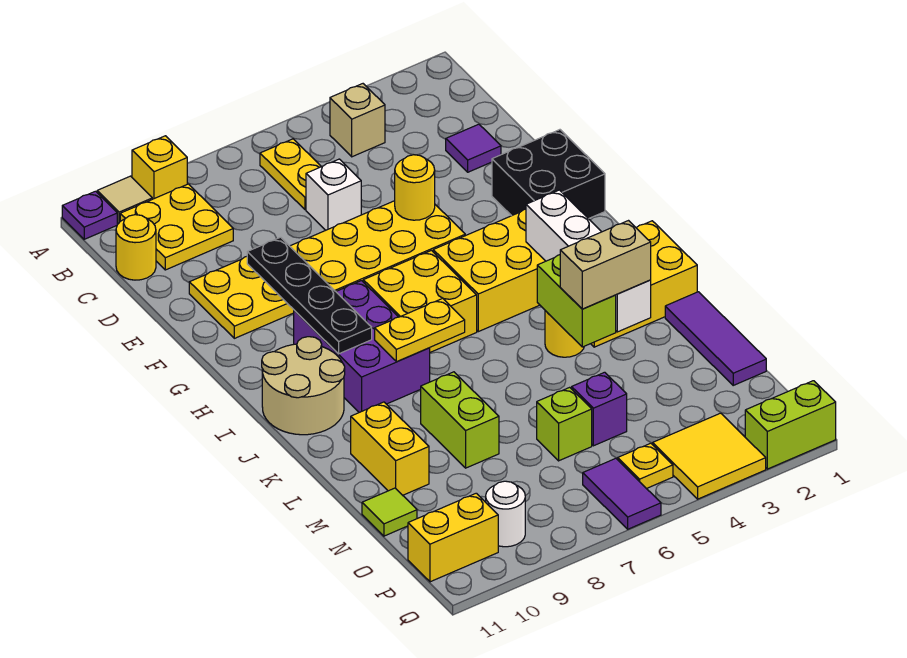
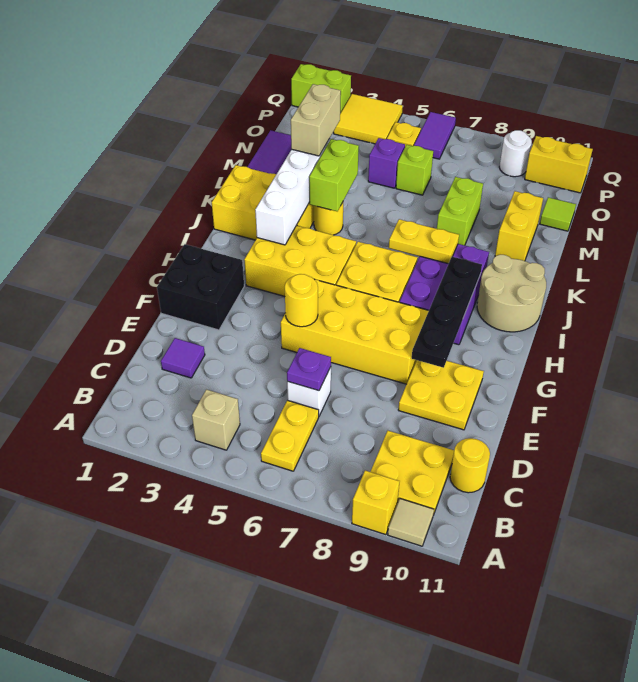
purple plate A11 level 1 -> purple plate D6 level 2
tan brick L3:L4 level 3 -> tan brick L3:M3 level 3

